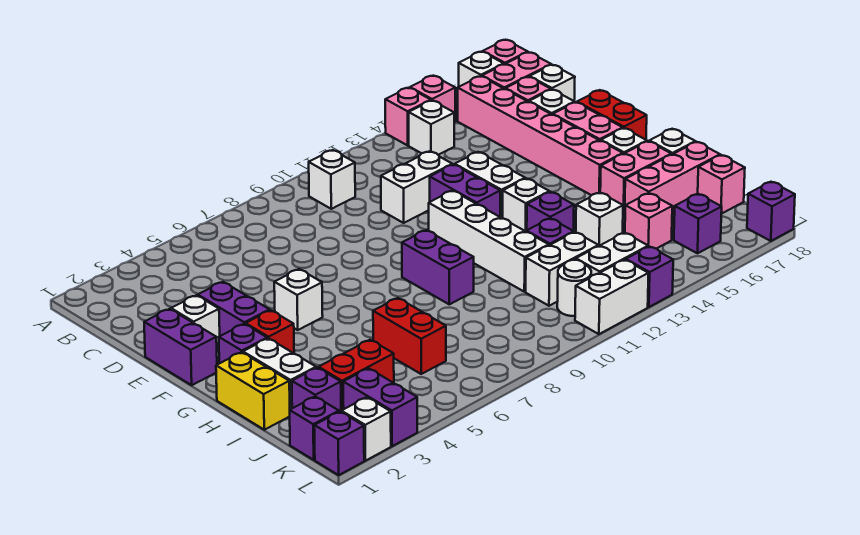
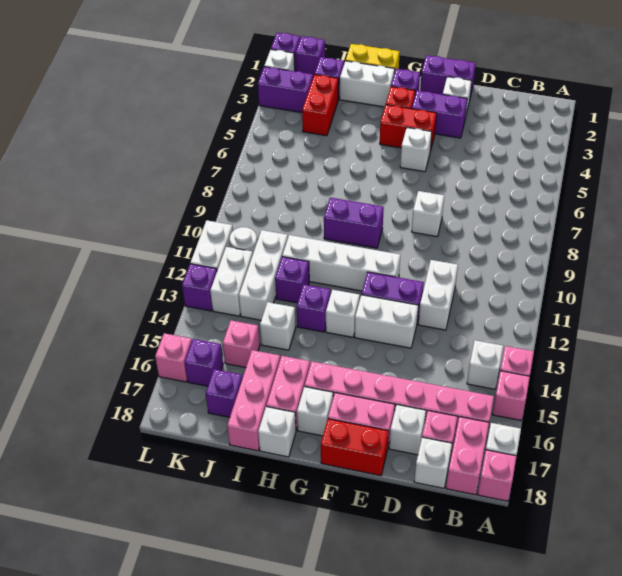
white brick B10 level 1 -> white brick E8 level 1
red brick I6:J6 level 1 -> red brick F4:G4 level 1
white brick J11:J12 level 1 -> white brick J11:J13 level 1
pink brick J18 level 1 -> pink brick L16 level 1
purple brick L18 level 1 -> purple brick J17 level 1

